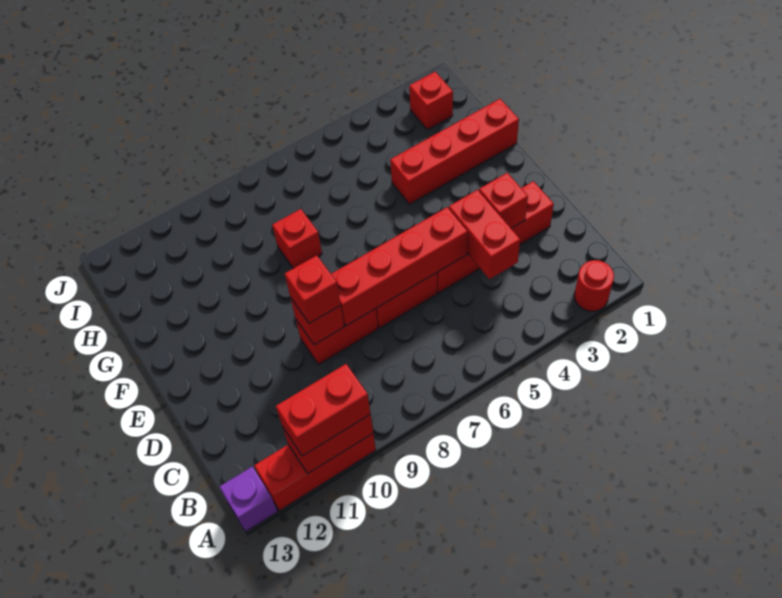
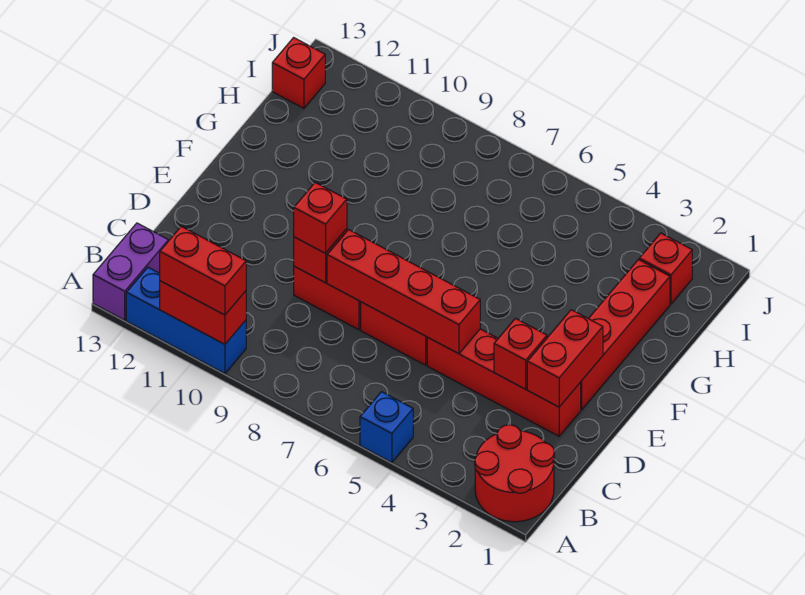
red round brick A2 level 1 -> red round brick A1:B2 level 1
none -> blue brick A5 level 1
red brick A10:A12 level 1 -> blue brick A10:A12 level 1
purple brick A13 level 1 -> purple brick A13:B13 level 1
red brick C4:D4 level 2 -> red brick D2:E2 level 2
red brick G1:G4 level 1 -> red brick E2:H2 level 1
red brick G8 level 1 -> red brick I13 level 1

